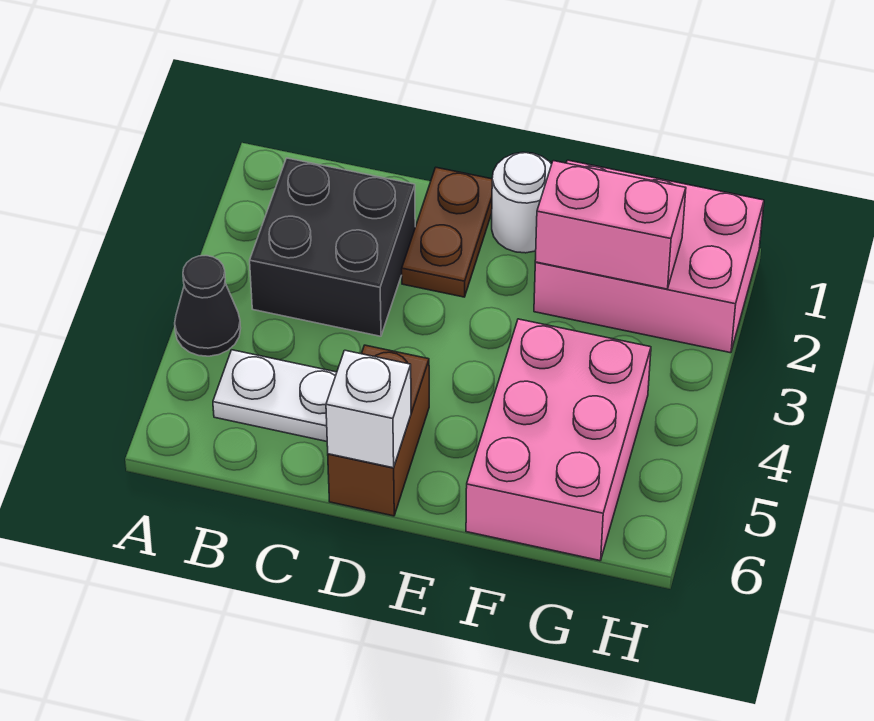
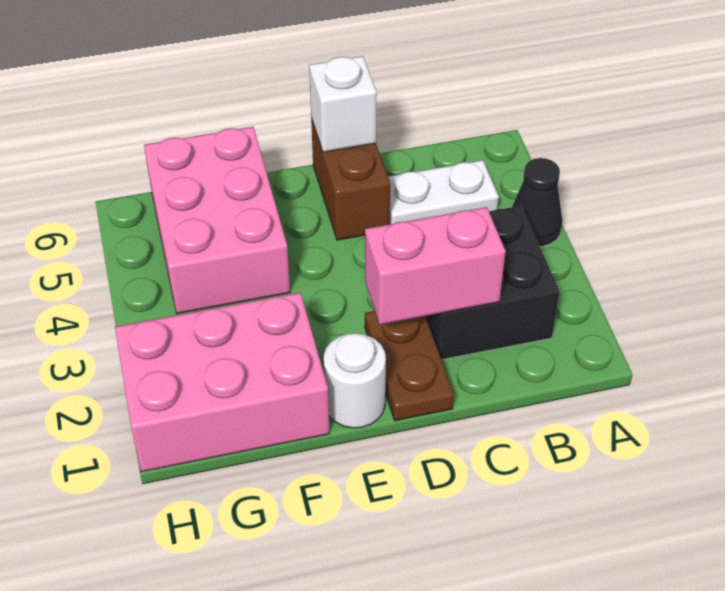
pink brick F2:G2 level 2 -> pink brick C2:D2 level 2

